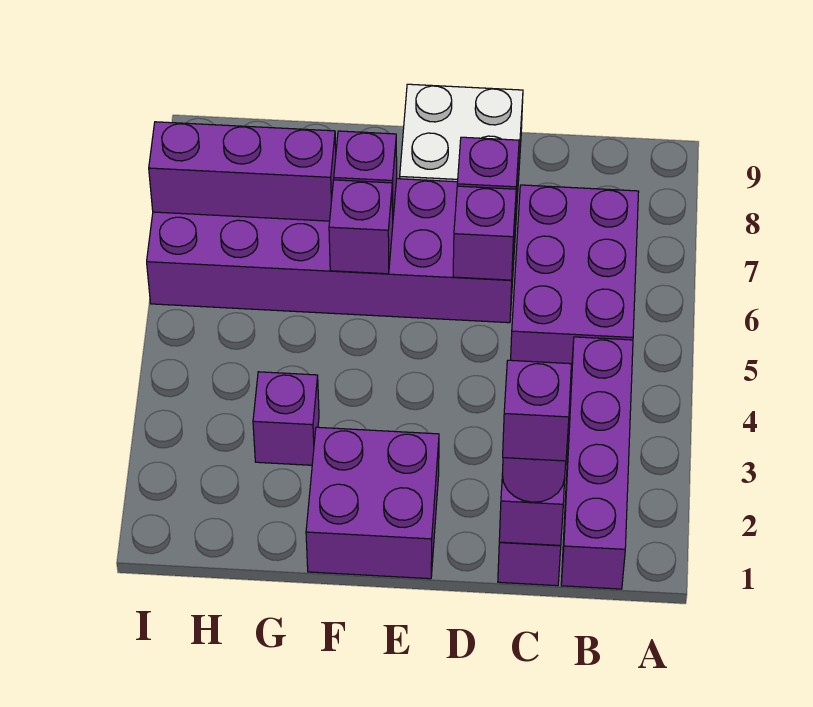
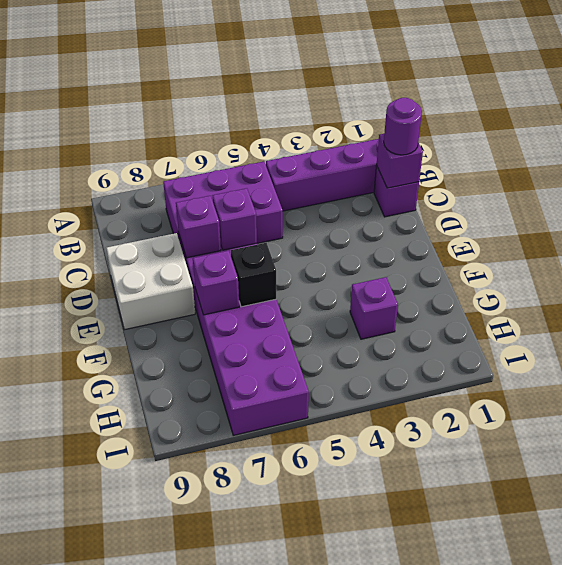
purple brick C1 level 4 -> none
purple brick E1:F2 level 1 -> none
purple brick F6 level 2 -> black brick F6 level 2
purple brick G7:I7 level 2 -> none

